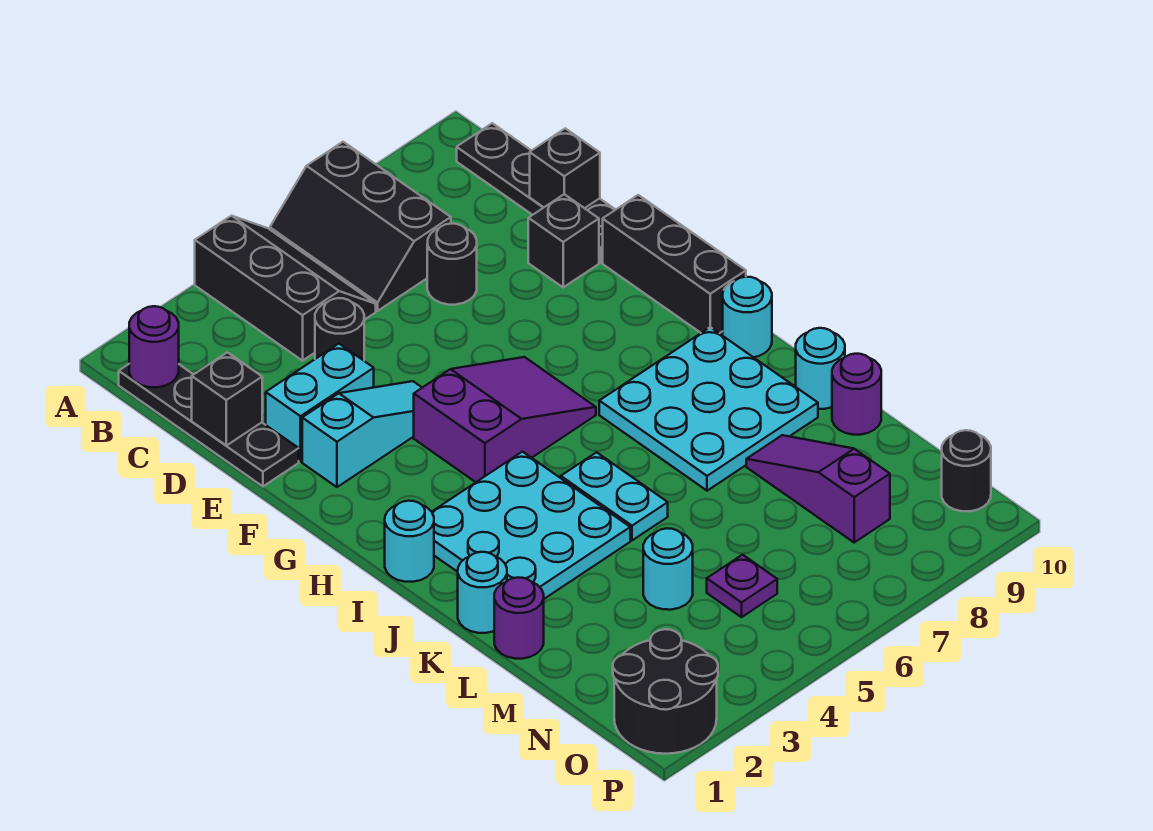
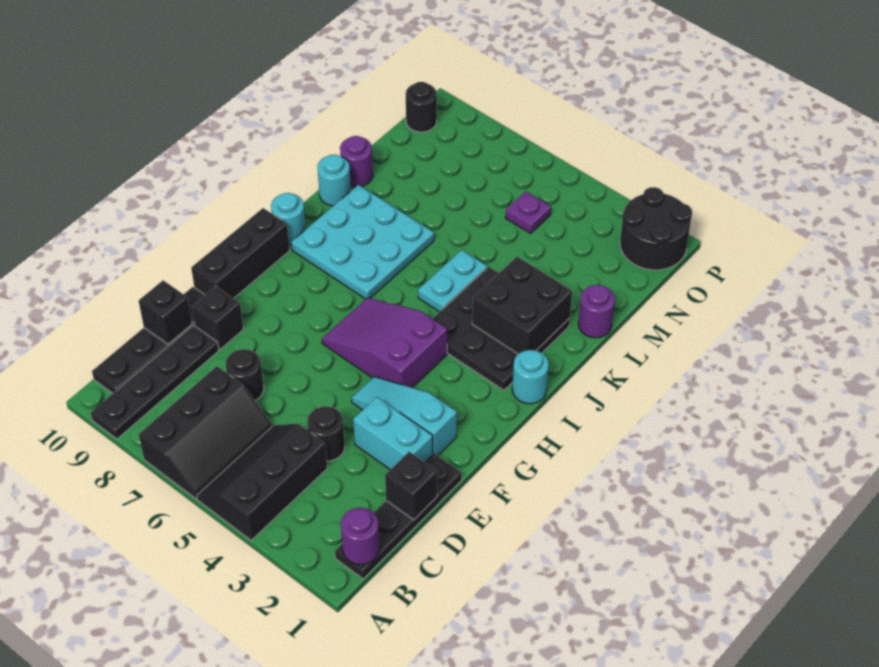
none -> black plate A9:D9 level 1
cyan plate I2:K4 level 1 -> black plate I2:K4 level 1
none -> black brick J2:K3 level 2
cyan round brick K1 level 1 -> none
purple slope L8:N8 level 1 top N -> none
cyan round brick M4 level 1 -> none

